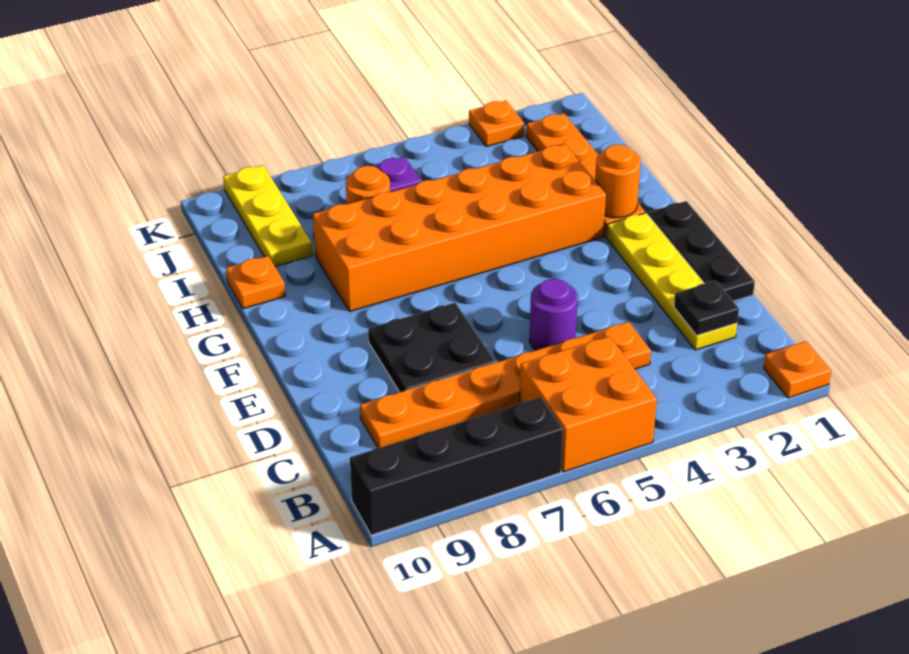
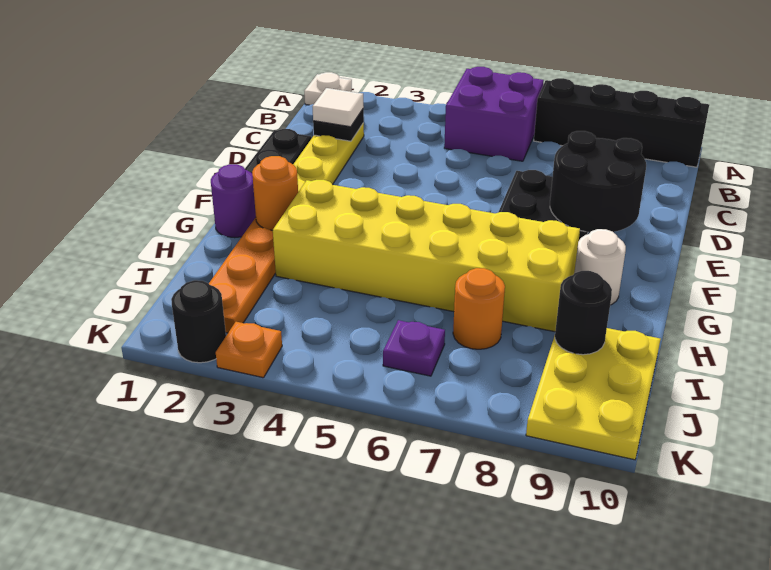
orange plate A1 level 1 -> white plate A1 level 1
orange brick A5:B6 level 1 -> purple brick A5:B6 level 1
none -> white tile C2 level 3
orange plate C4:C9 level 1 -> none
purple round brick D5 level 1 -> purple round brick G1 level 1
none -> black round brick D8:E9 level 2
orange brick G3:H8 level 1 -> yellow brick G3:H8 level 1
none -> white round brick G9 level 1
orange plate H10 level 1 -> none
yellow plate I9:K9 level 1 -> yellow plate I9:K10 level 1
none -> black round brick I9 level 2
none -> black round brick K2 level 1

